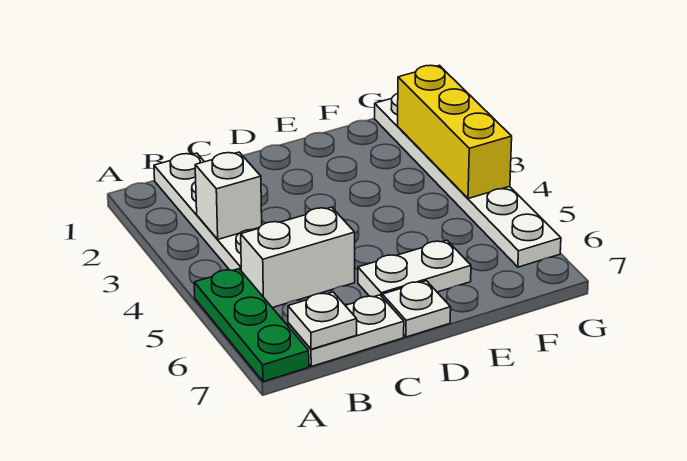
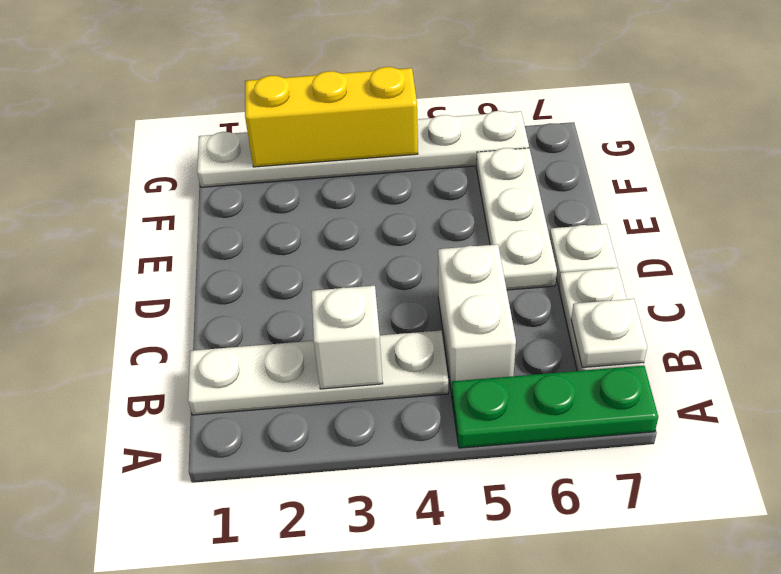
white plate D6:E6 level 1 -> white plate D6:F6 level 1

